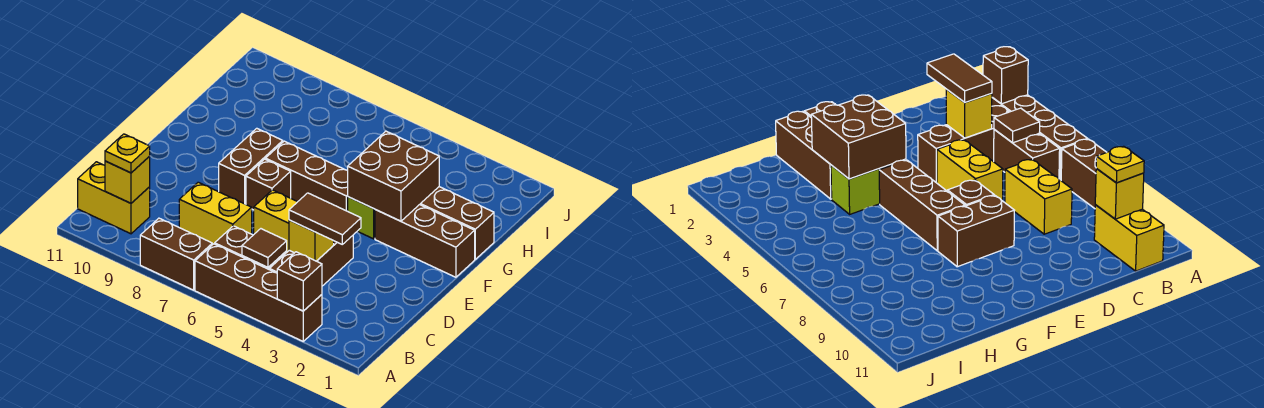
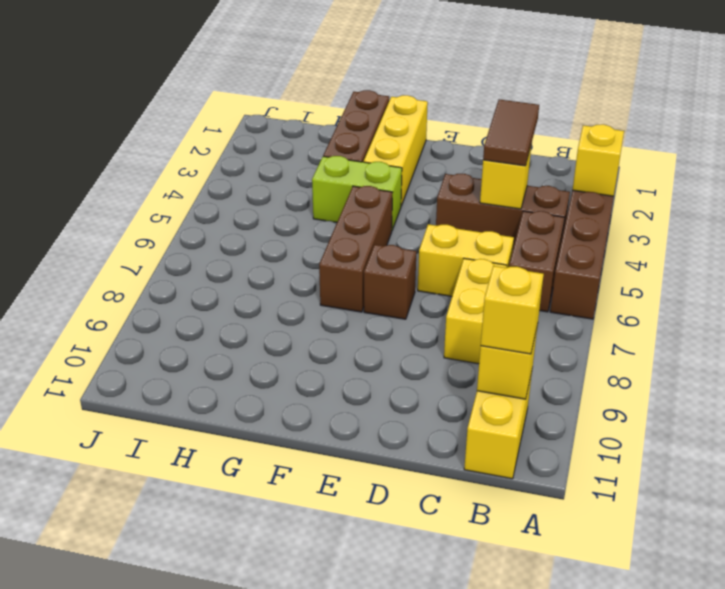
brown brick A3 level 2 -> yellow brick A3 level 2
brown brick A7:A8 level 1 -> none
brown tile B5 level 2 -> none
yellow plate B10 level 3 -> yellow brick B10 level 3
yellow brick D5:D6 level 1 -> yellow brick C6:D6 level 1
brown brick E8:F8 level 1 -> none
brown brick F1:F3 level 1 -> yellow brick F1:F3 level 1
brown brick F3:G4 level 2 -> none

